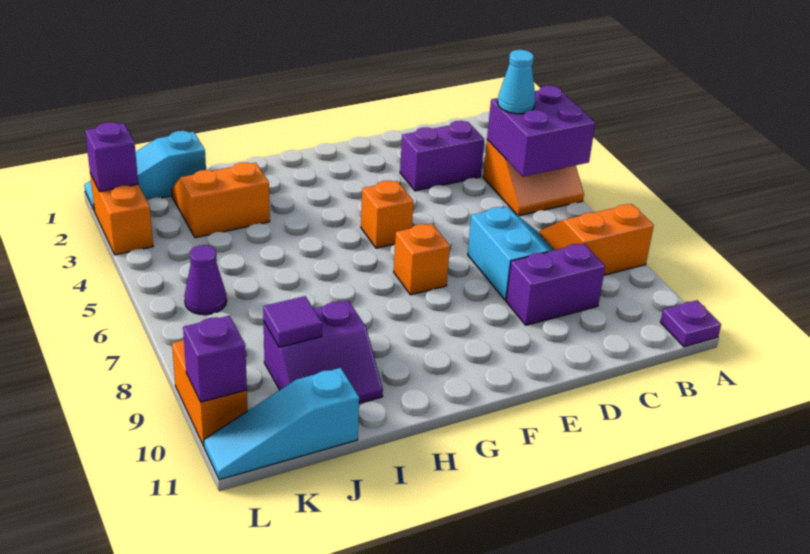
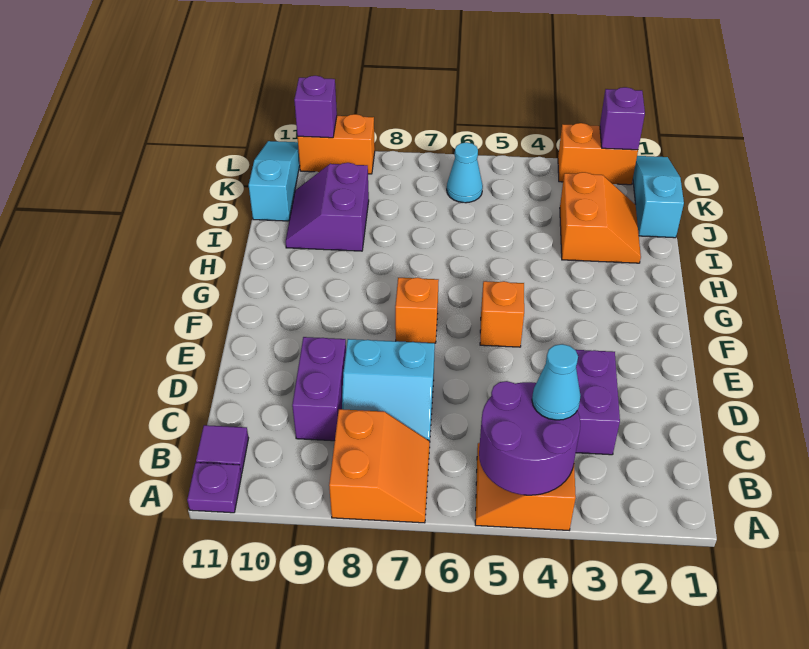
purple brick A4:B5 level 2 -> purple round brick A4:B5 level 2
purple tile J9 level 2 -> purple tile B11 level 1
purple cone K6 level 1 -> cyan cone K6 level 1

